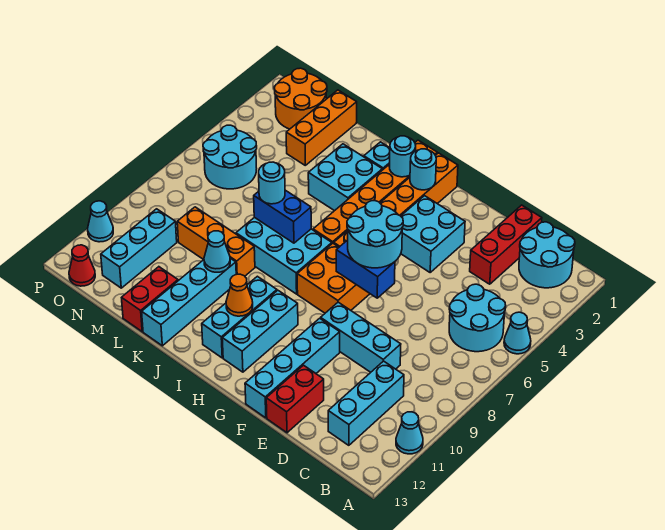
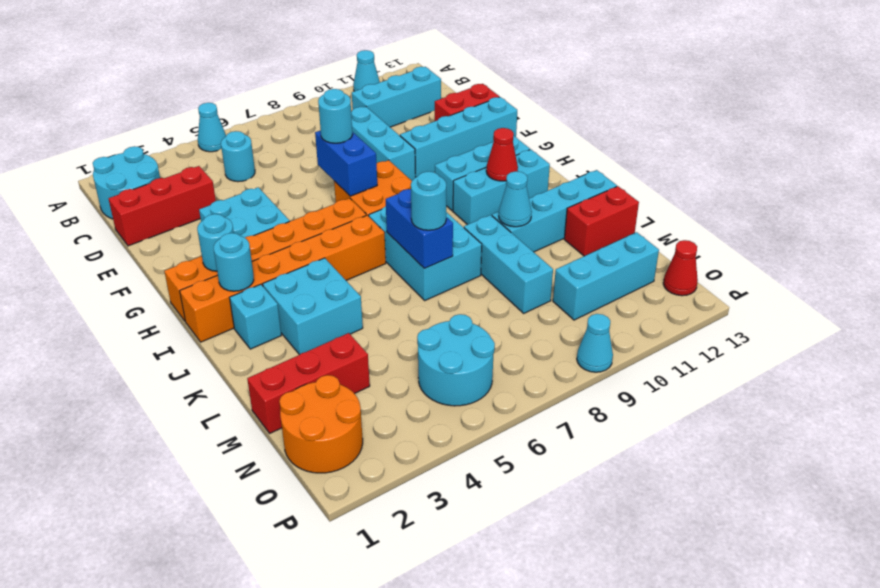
cyan round brick B5:C6 level 1 -> cyan round brick C5 level 1
cyan round brick F6:G7 level 3 -> cyan round brick F7 level 3
orange cone I11 level 2 -> red cone I11 level 2
orange brick K9:M9 level 1 -> cyan brick K9:M9 level 1
orange brick M1:M3 level 1 -> red brick M1:M3 level 1
cyan cone P11 level 1 -> cyan cone P9 level 1

